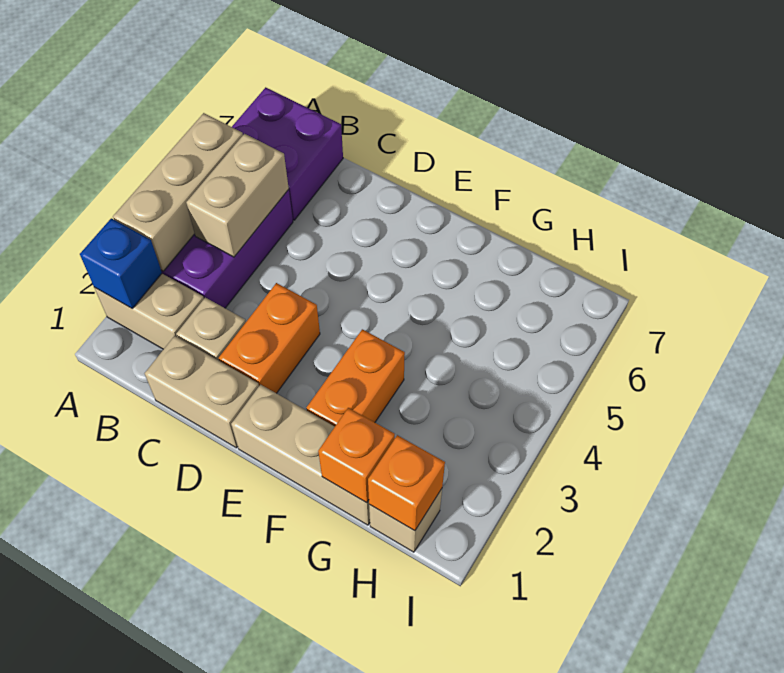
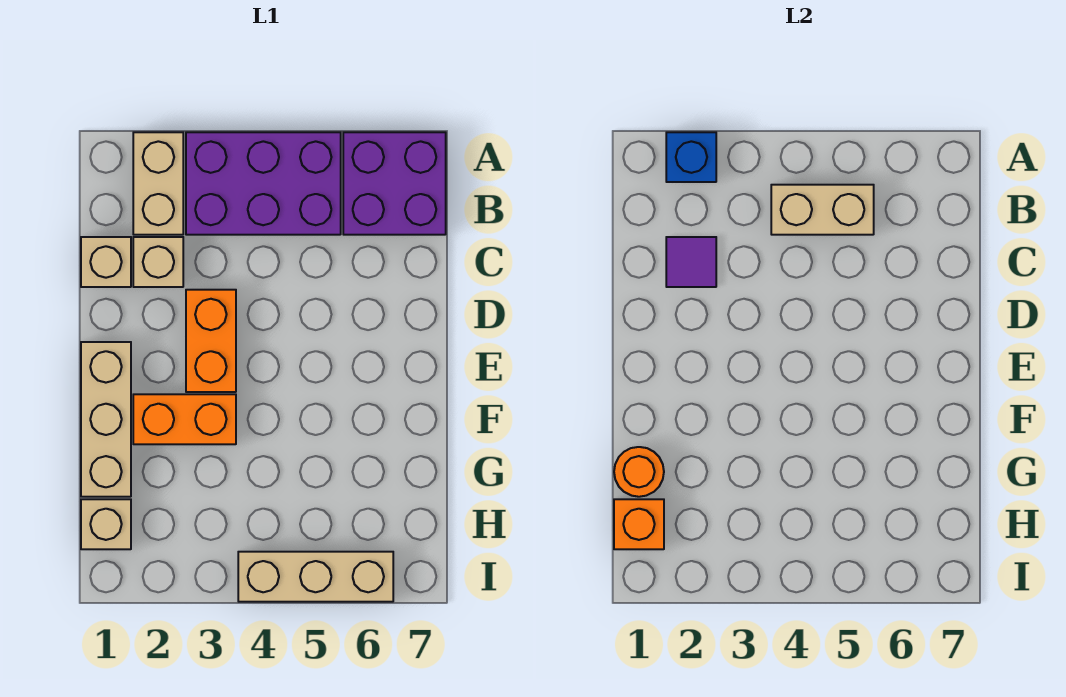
tan brick A3:A5 level 2 -> tan brick I4:I6 level 1
tan brick C1:D1 level 1 -> tan brick C1 level 1
none -> purple tile C2 level 2
orange brick D2:D3 level 1 -> orange brick D3:E3 level 1
orange brick G1 level 2 -> orange round brick G1 level 2

